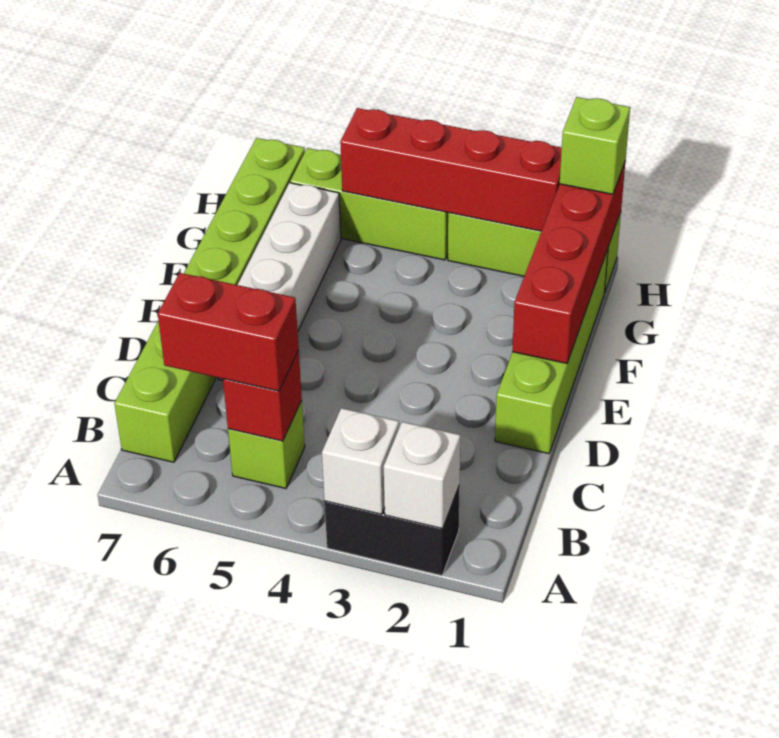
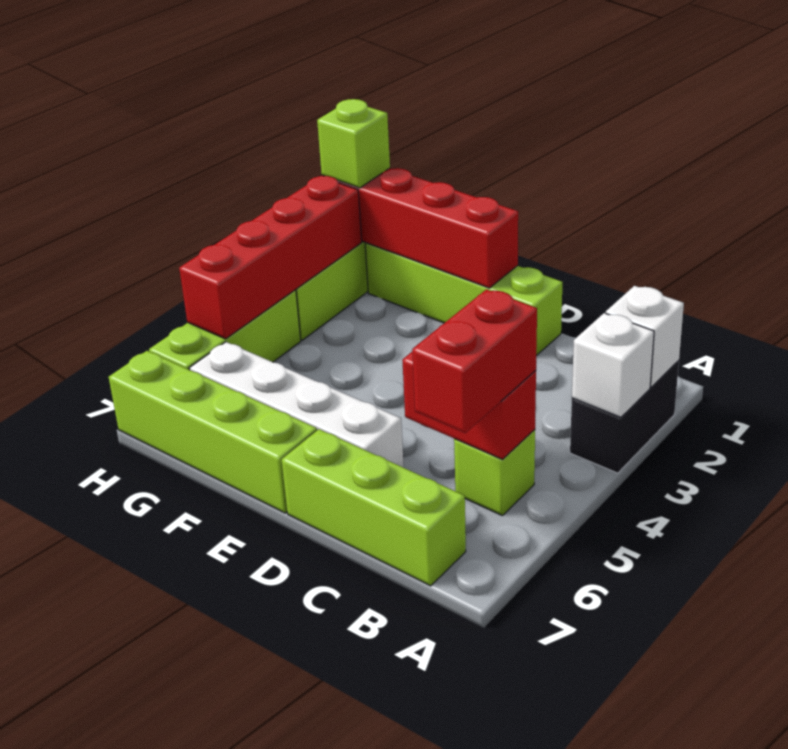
red brick B5 level 2 -> red brick B5:C5 level 2

